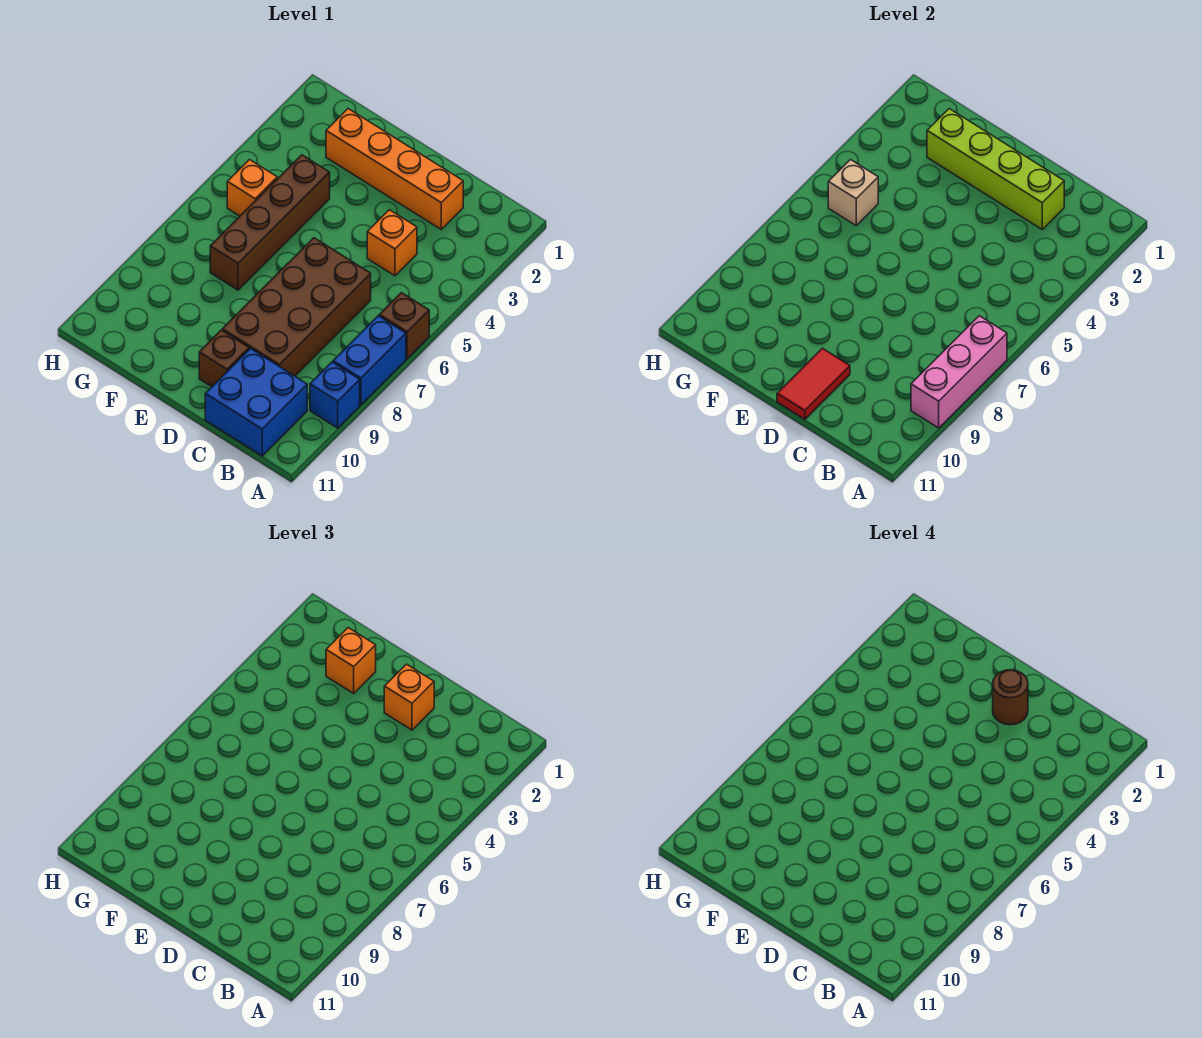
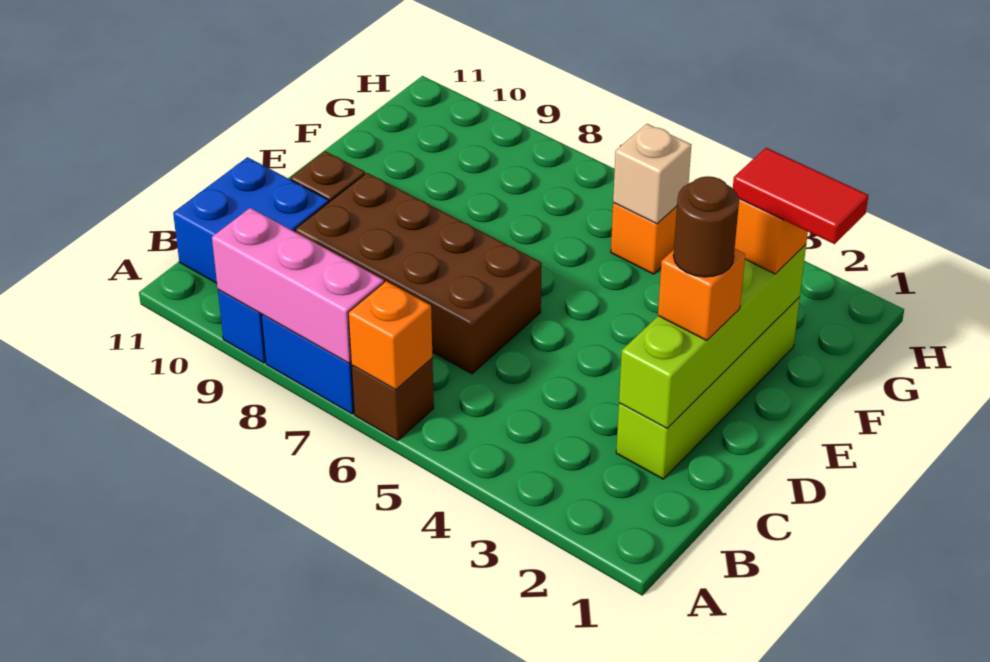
orange brick C2:F2 level 1 -> lime brick C2:F2 level 1
orange brick C4 level 1 -> orange brick A6 level 2
red tile D10:D11 level 2 -> red tile F1:F2 level 4
brown brick F4:F7 level 1 -> none

